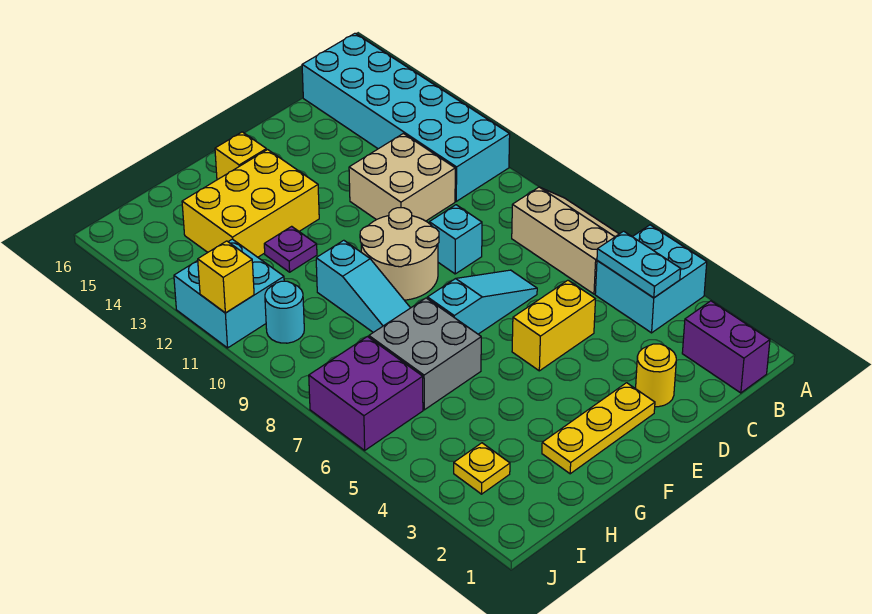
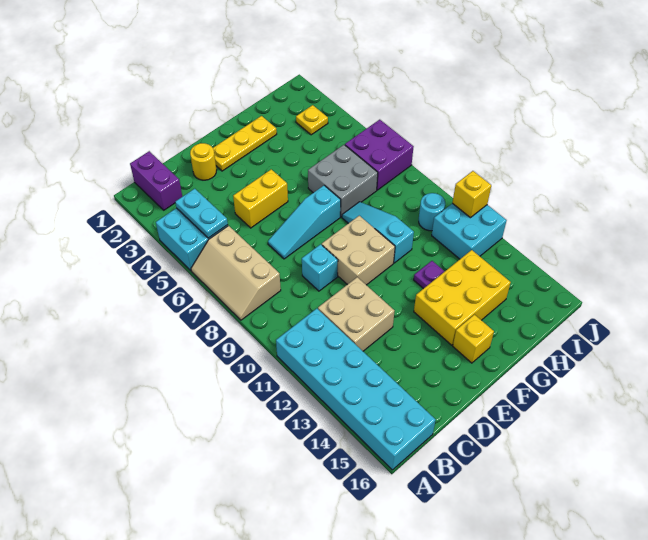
tan round brick E9:F10 level 1 -> tan brick E9:F10 level 1

